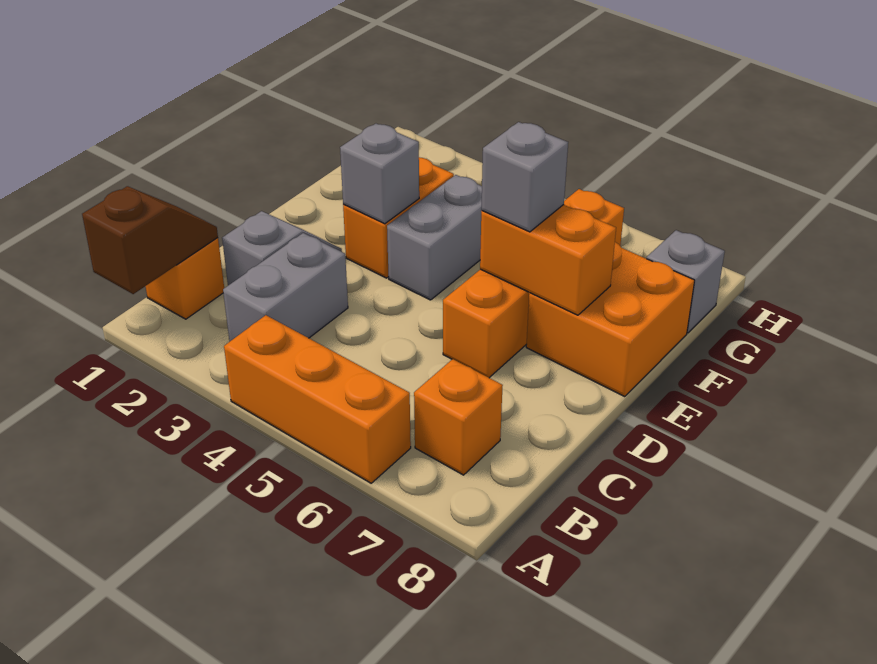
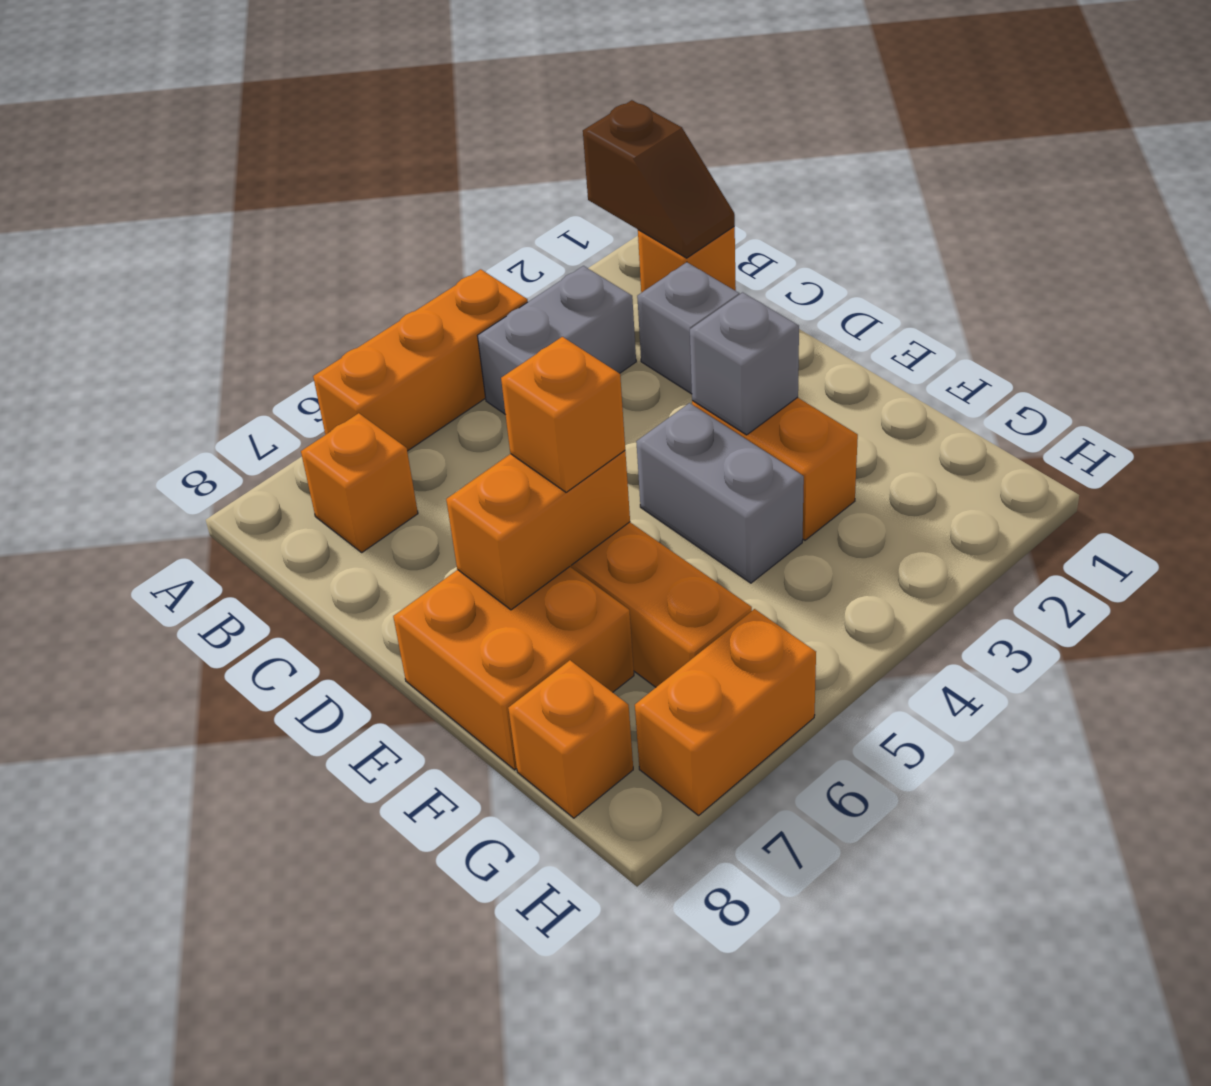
grey brick B3:C3 level 1 -> grey brick B3:B4 level 1
grey brick E6 level 3 -> orange brick E6 level 3
grey brick G8 level 1 -> orange brick G8 level 1
none -> orange brick H6:H7 level 1

